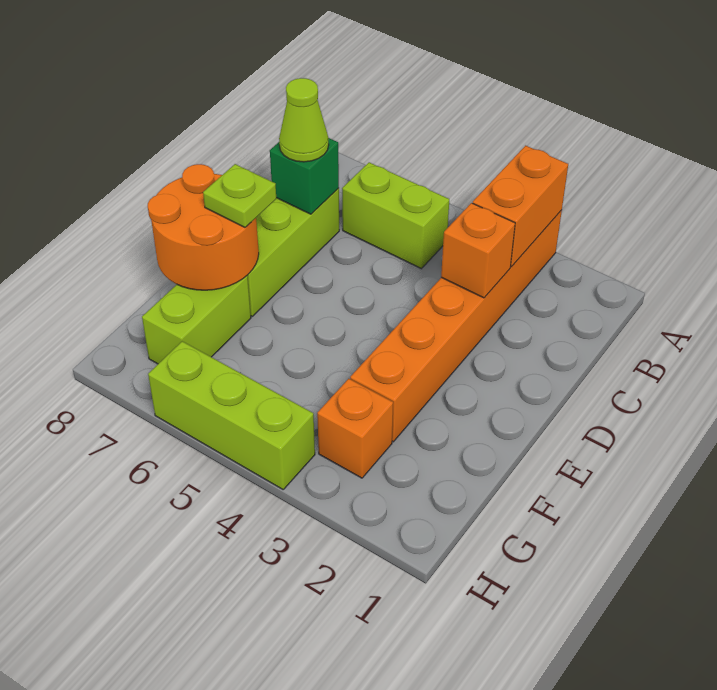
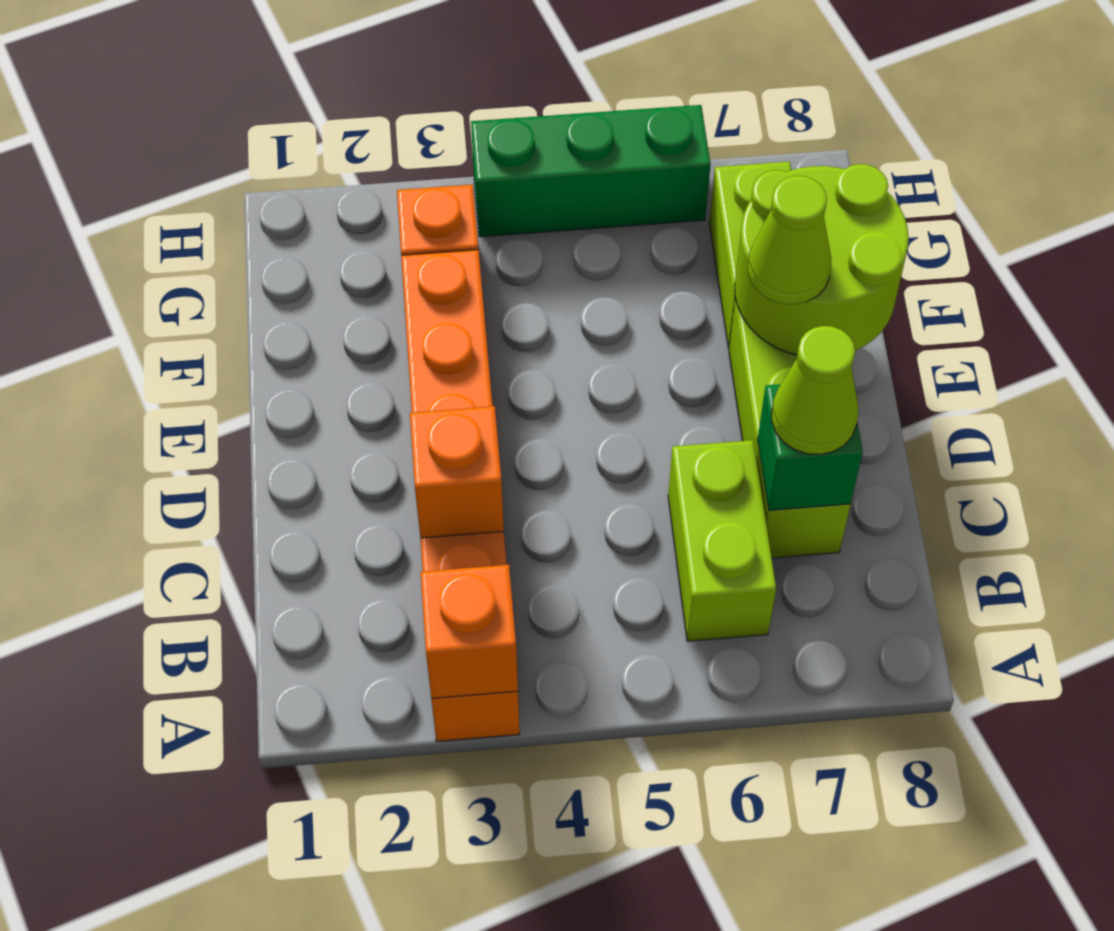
orange brick A3:B3 level 2 -> orange brick A3 level 2
lime brick B5:B6 level 1 -> lime brick B6:C6 level 1
orange round brick E7:F8 level 2 -> lime round brick E7:F8 level 2
lime plate E7 level 3 -> lime cone E7 level 3
lime brick H4:H6 level 1 -> green brick H4:H6 level 1

